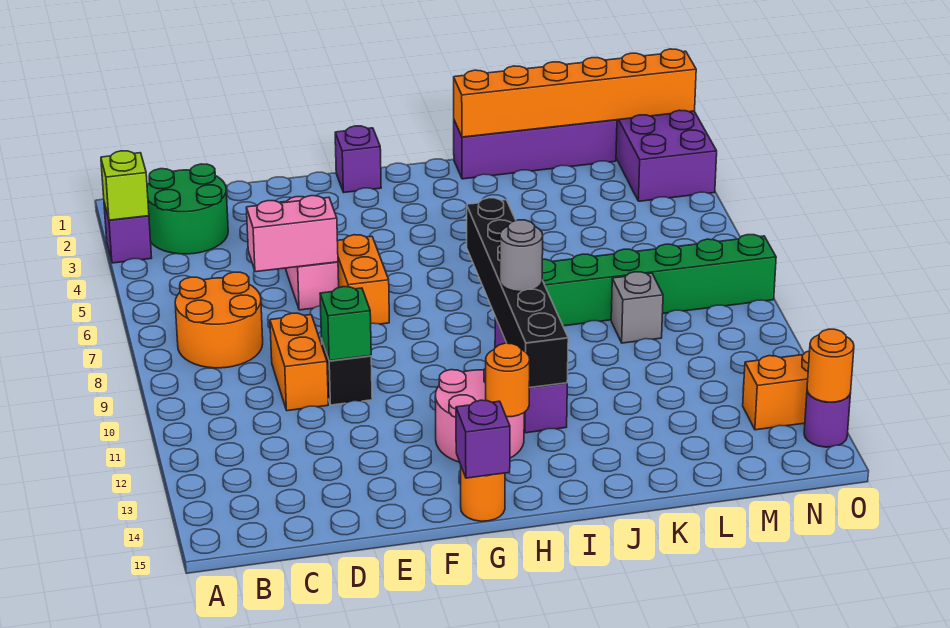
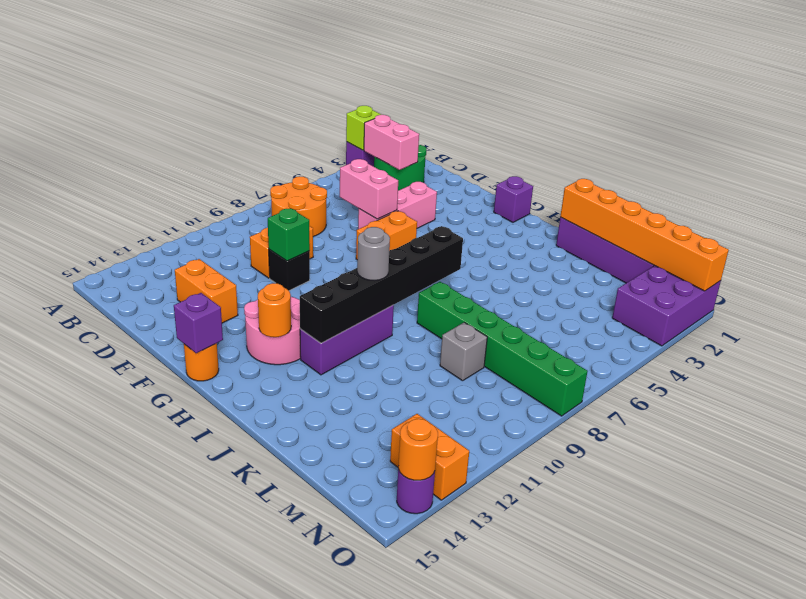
none -> pink brick B3:C3 level 2
none -> orange brick D13:E13 level 1

